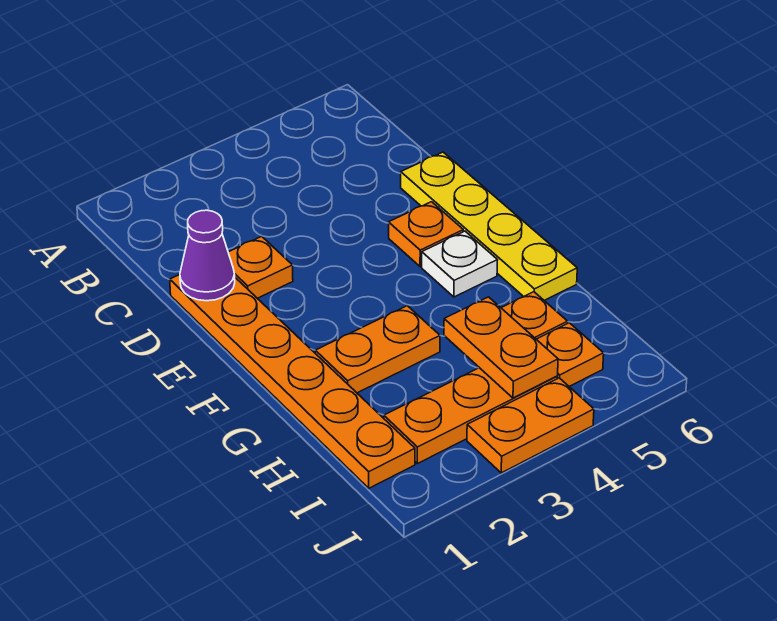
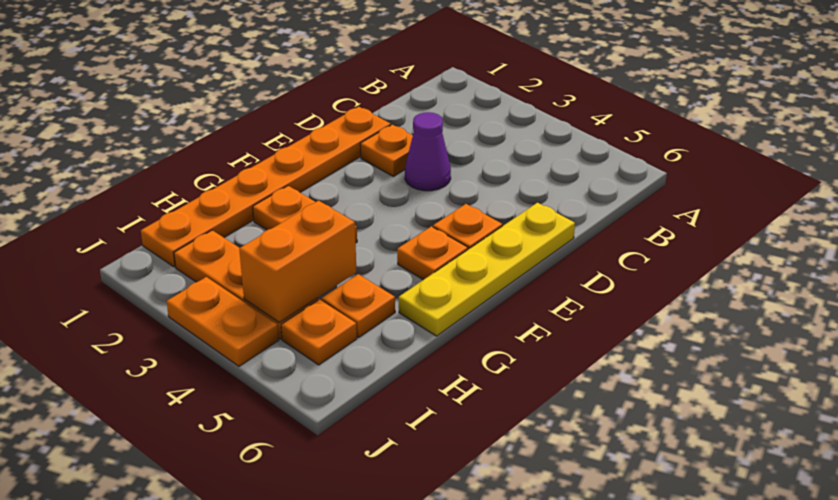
purple cone D1 level 2 -> purple cone D3 level 1
white plate F5 level 1 -> orange plate F5 level 1
orange plate H4:I4 level 2 -> orange brick H4:I4 level 2

